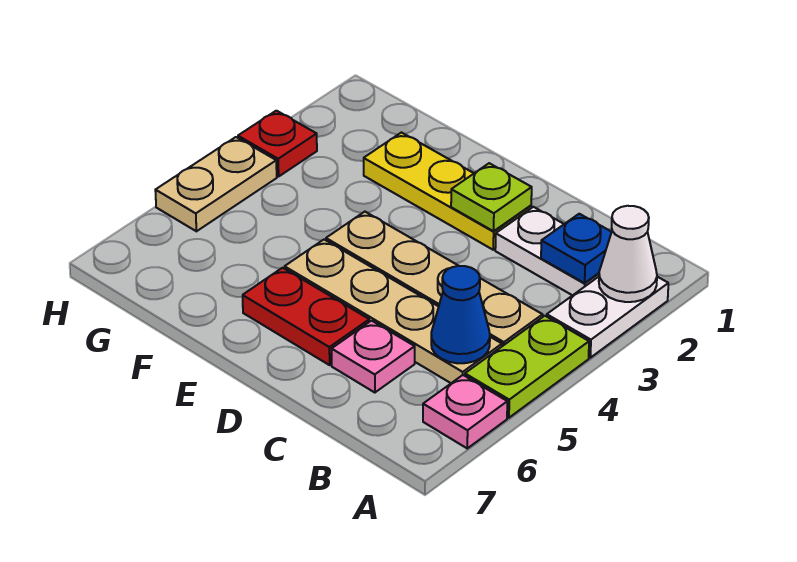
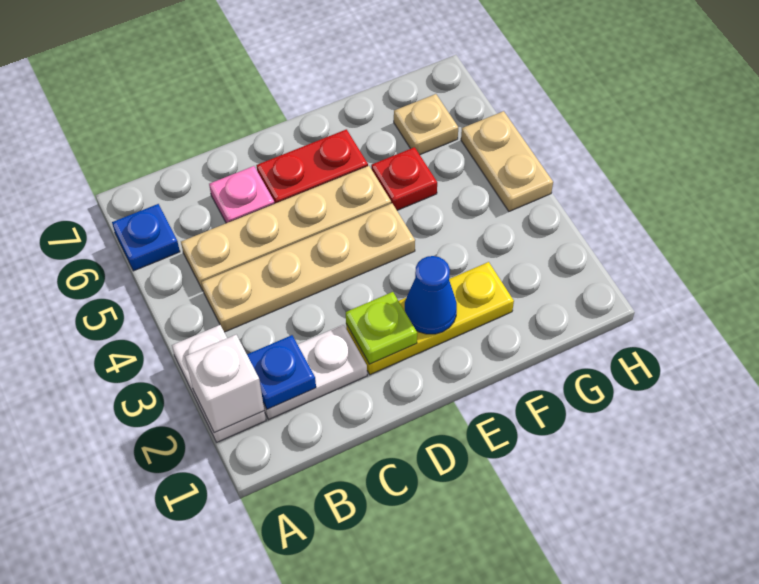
white cone A2 level 2 -> white brick A2 level 2
lime plate A4:A5 level 1 -> none
pink plate A6 level 1 -> blue plate A6 level 1
blue cone B5 level 2 -> blue cone E2 level 2
none -> tan plate G6 level 1
red plate H3 level 1 -> red plate F5 level 1

